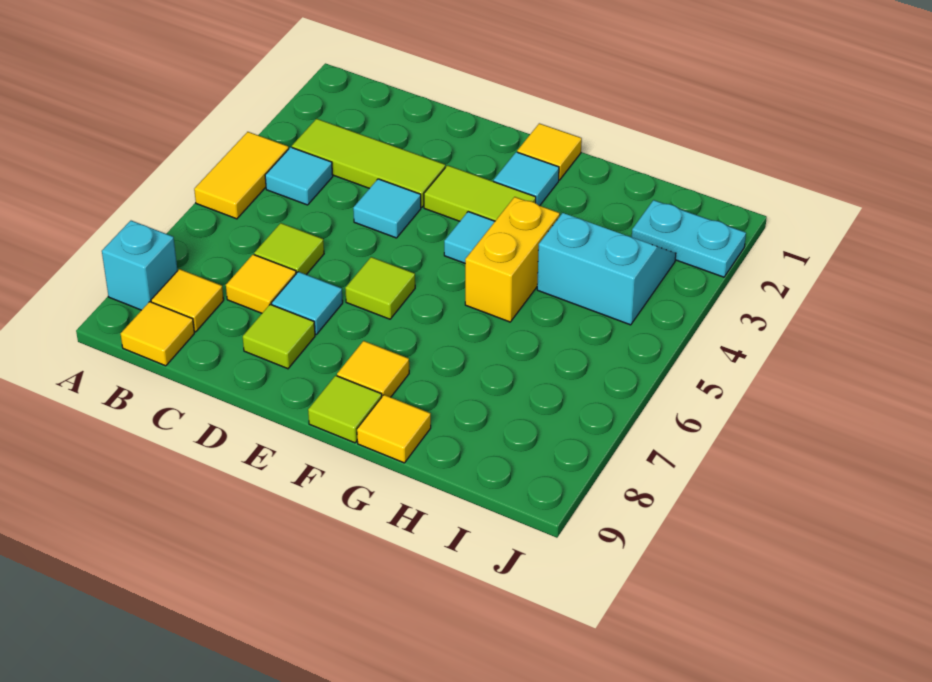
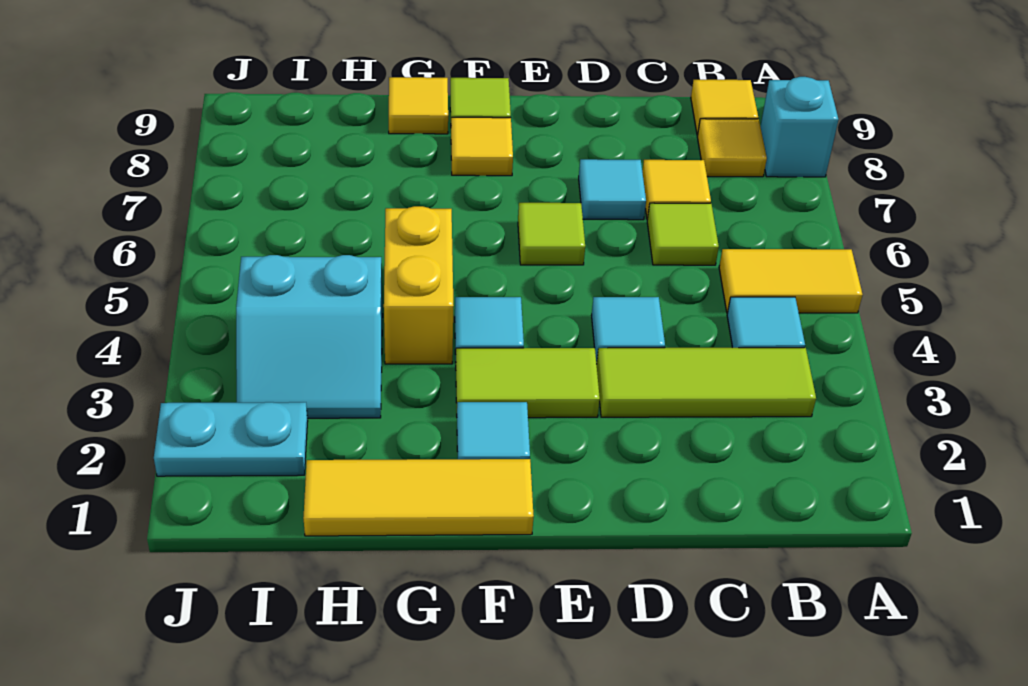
yellow tile A4:A5 level 1 -> yellow tile A5:B5 level 1
lime tile D8 level 1 -> none
yellow tile F1 level 1 -> yellow tile F1:H1 level 1

